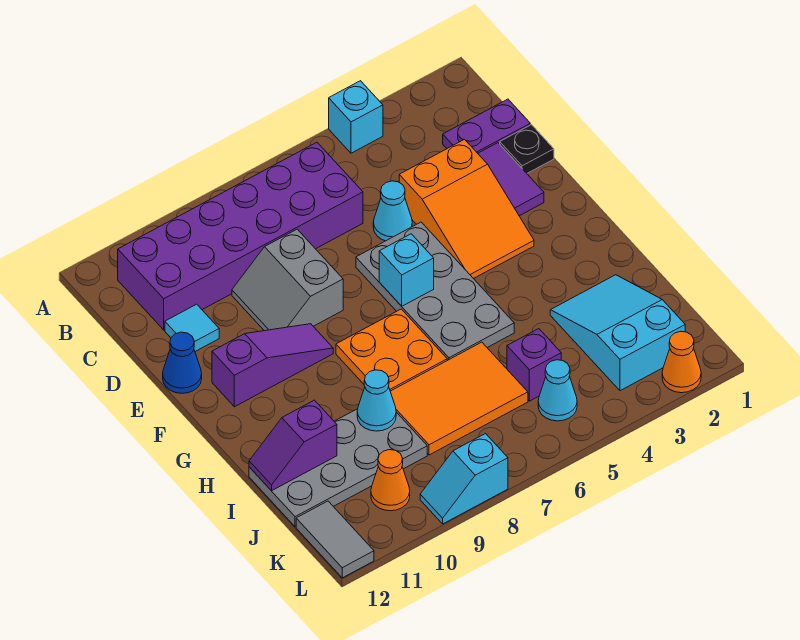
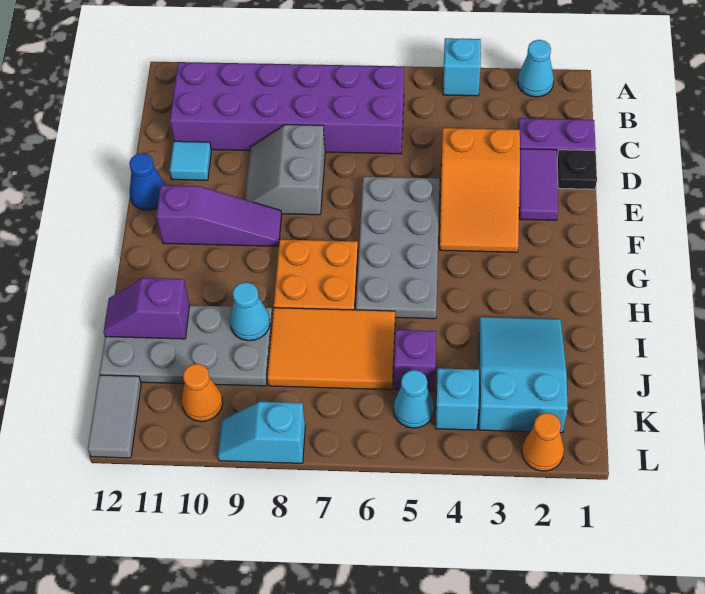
cyan cone D5 level 1 -> cyan cone A2 level 1
cyan brick F6 level 2 -> cyan brick K4 level 1

